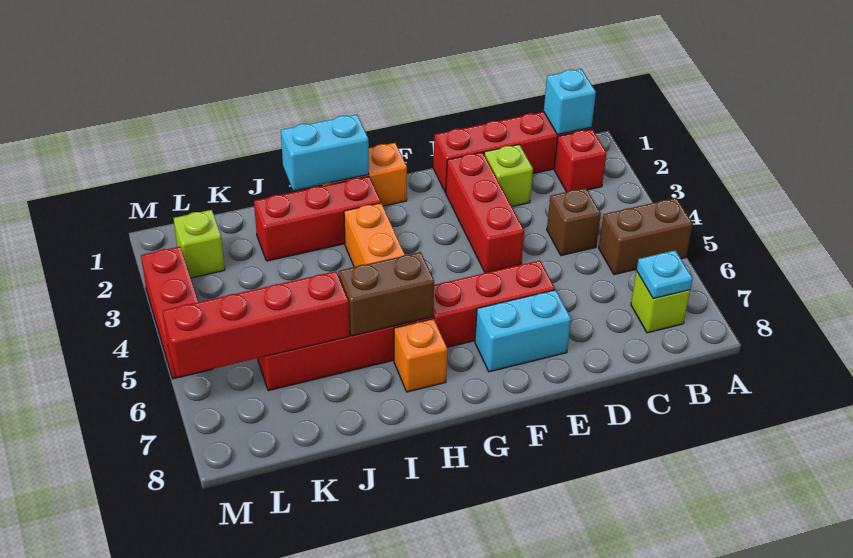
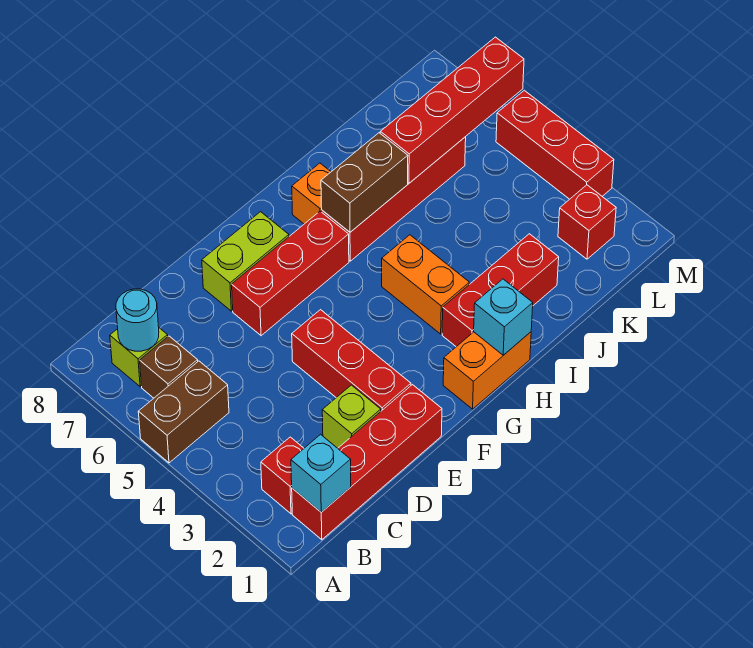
cyan plate B7 level 2 -> cyan round brick B7 level 2
brown brick C4 level 1 -> brown brick B6 level 1
cyan brick E7:F7 level 1 -> lime brick E7:F7 level 1
cyan brick H1:I1 level 2 -> cyan brick H1 level 2
lime brick L2 level 1 -> red brick L2 level 1

